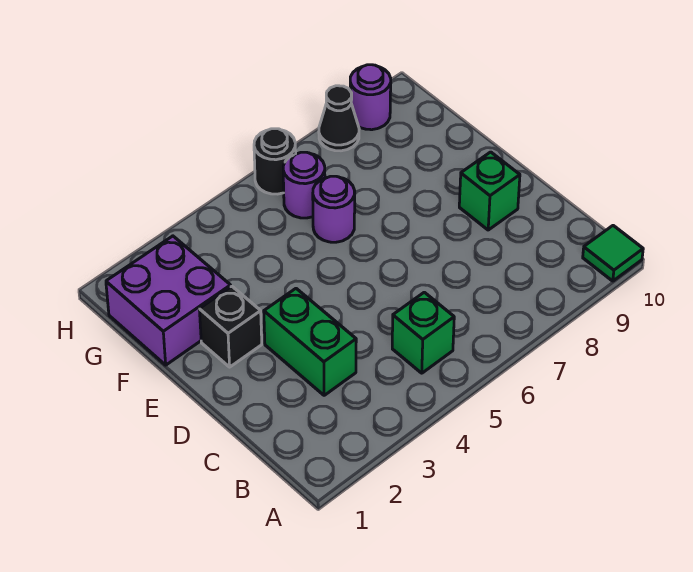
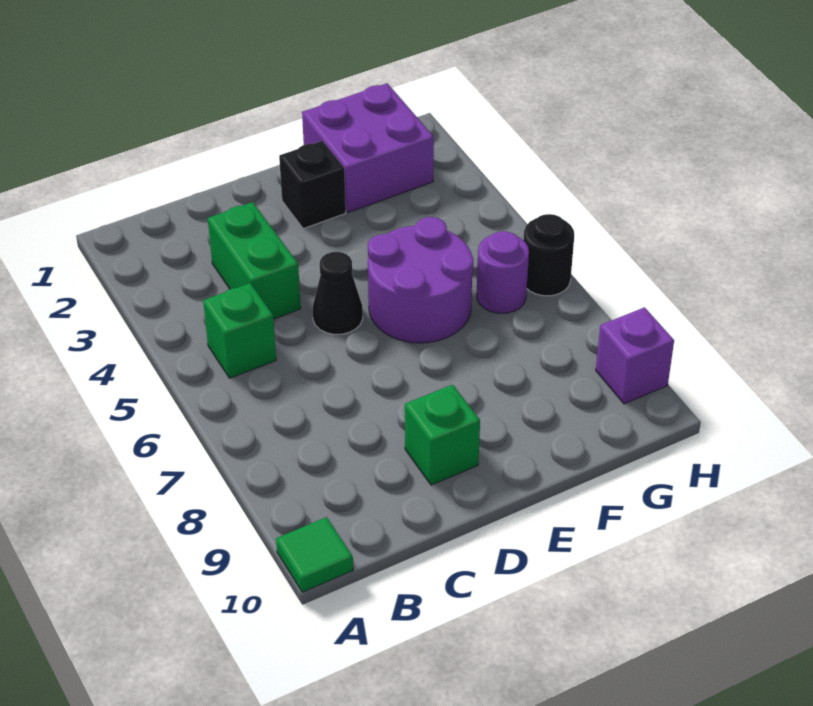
green brick C3:D3 level 1 -> green brick C3:C4 level 1
purple round brick F6 level 1 -> purple round brick E5:F6 level 1
black cone H8 level 1 -> black cone D5 level 1
purple round brick H9 level 1 -> purple brick H9 level 1

